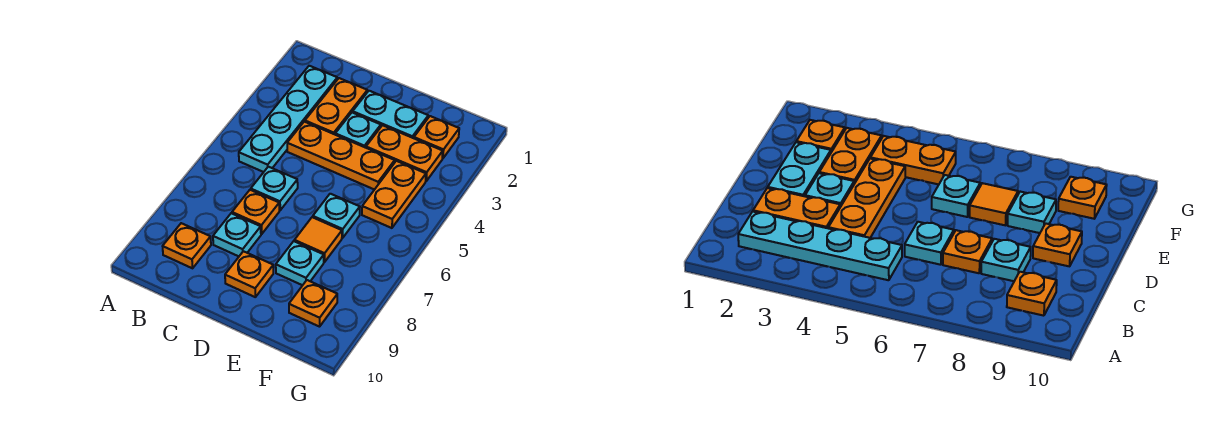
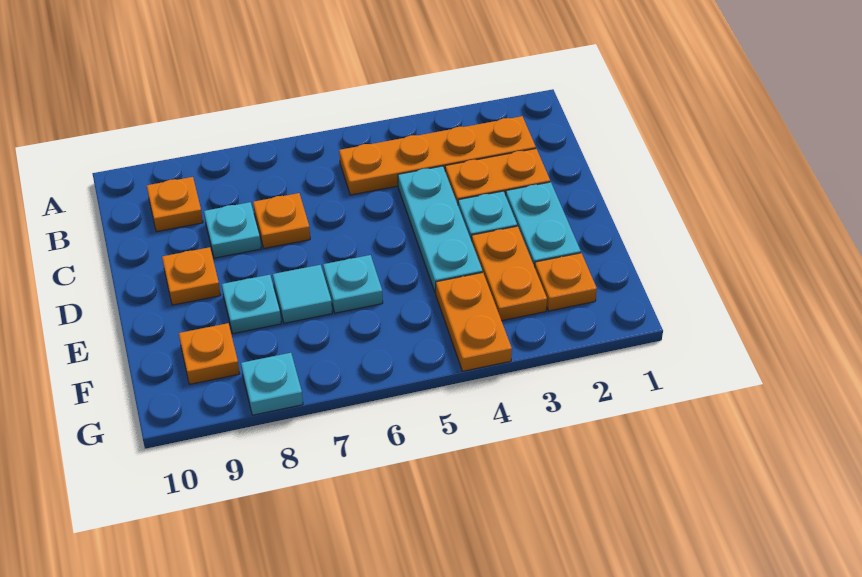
cyan plate B2:B5 level 1 -> orange plate B2:B5 level 1
orange plate C4:E4 level 1 -> cyan plate C4:E4 level 1
cyan plate C6 level 1 -> cyan plate G8 level 1
orange tile E7 level 1 -> cyan tile E7 level 1
orange plate F4:F5 level 1 -> orange plate F4:G4 level 1

